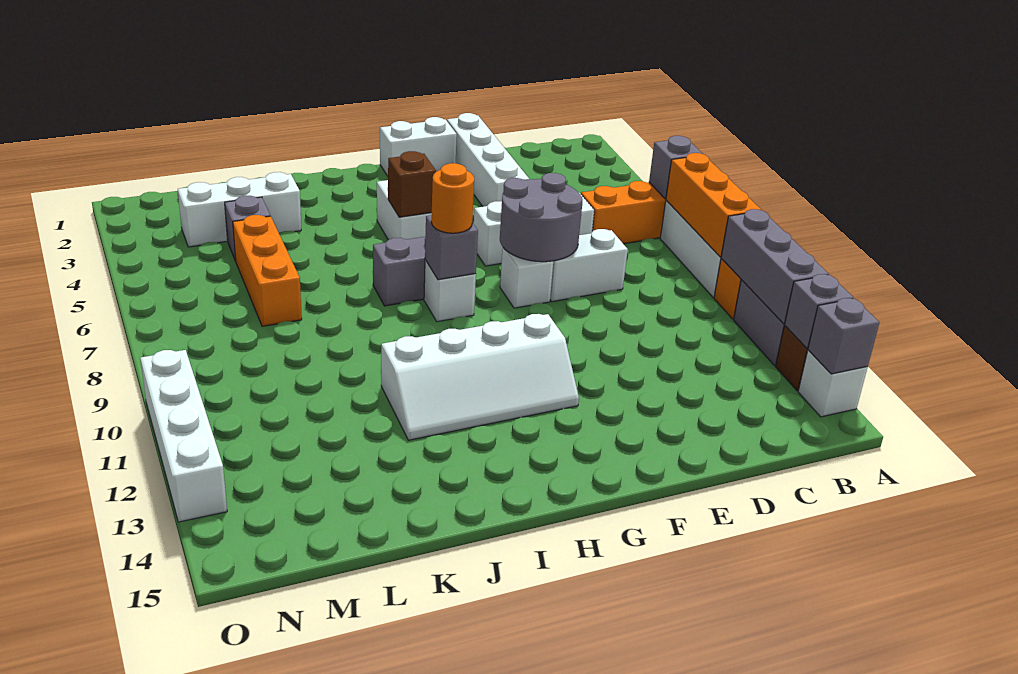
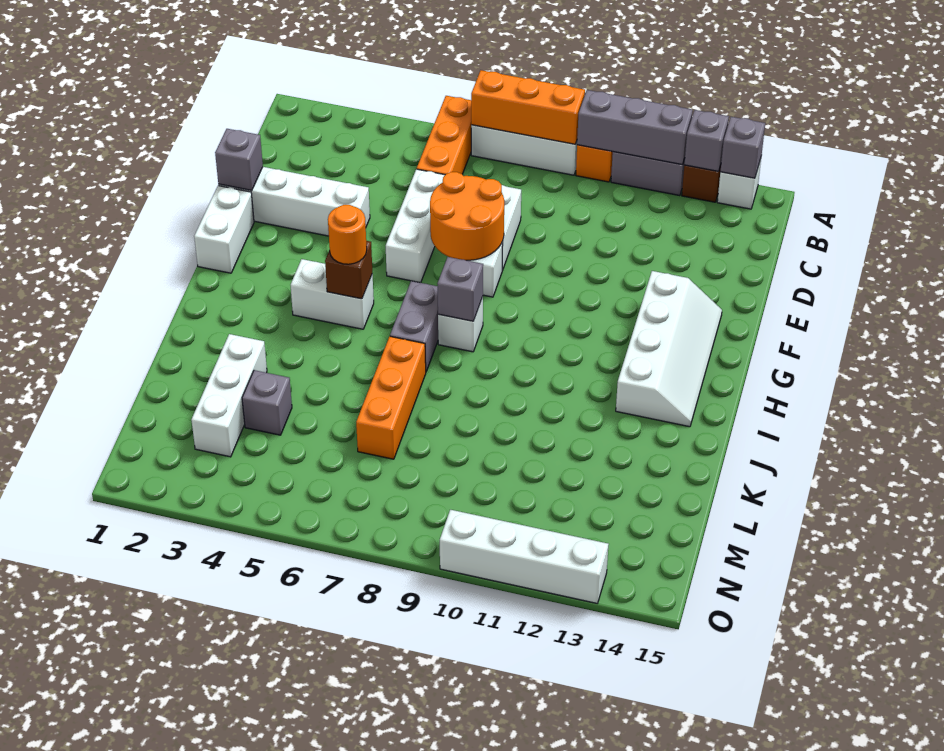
grey brick A6 level 2 -> grey brick E1 level 2
grey round brick E7:F8 level 2 -> orange round brick E7:F8 level 2
white slope G11:J12 level 1 top 11 -> white slope F13:I14 level 1 top 13
orange round brick H8 level 3 -> orange round brick H5 level 3
orange brick L5:L7 level 1 -> orange brick J7:L7 level 1

